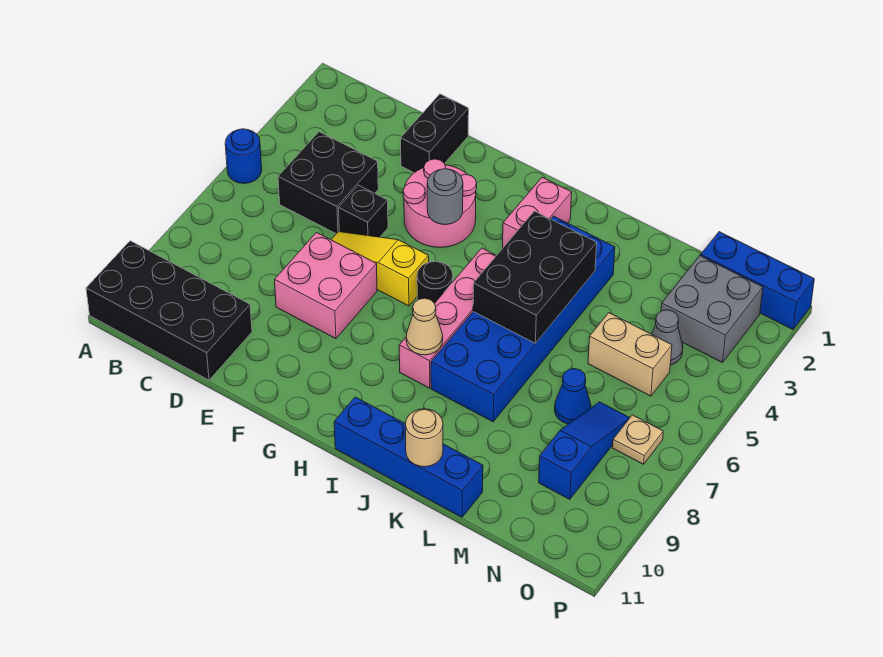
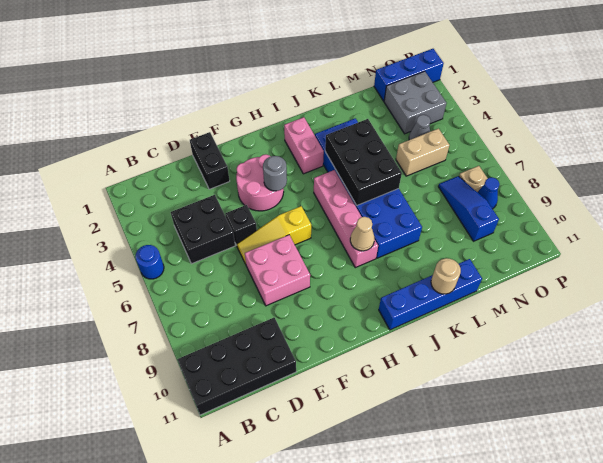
black round brick H6 level 1 -> none
blue cone M7 level 1 -> blue cone O8 level 1

